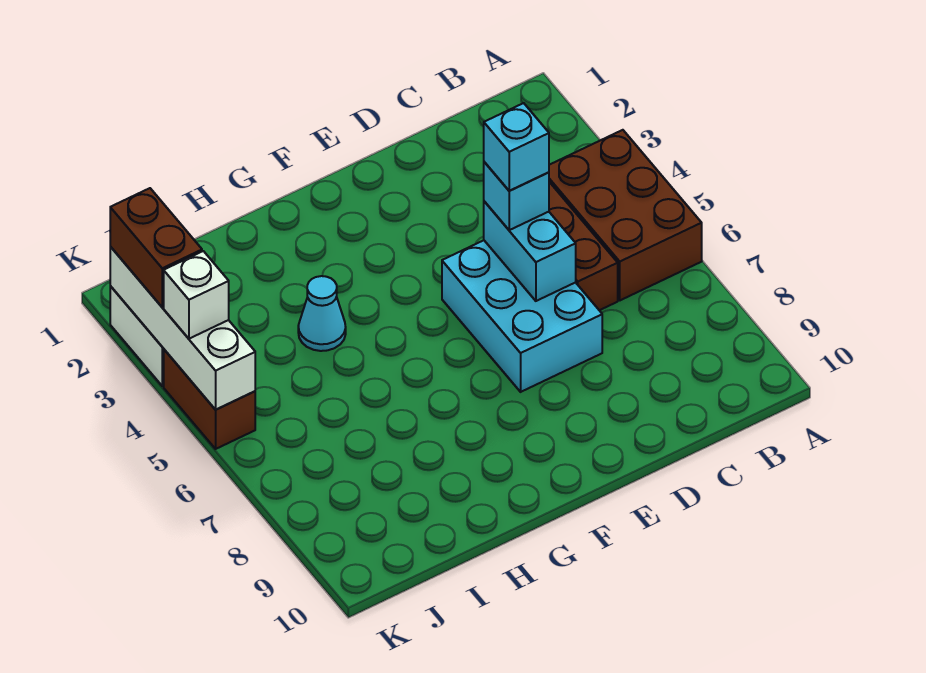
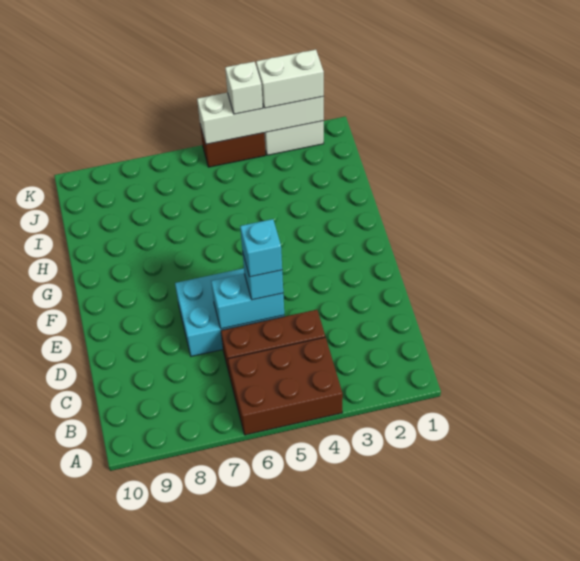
cyan cone H4 level 1 -> none
brown brick K2:K3 level 3 -> white brick K2:K3 level 3

